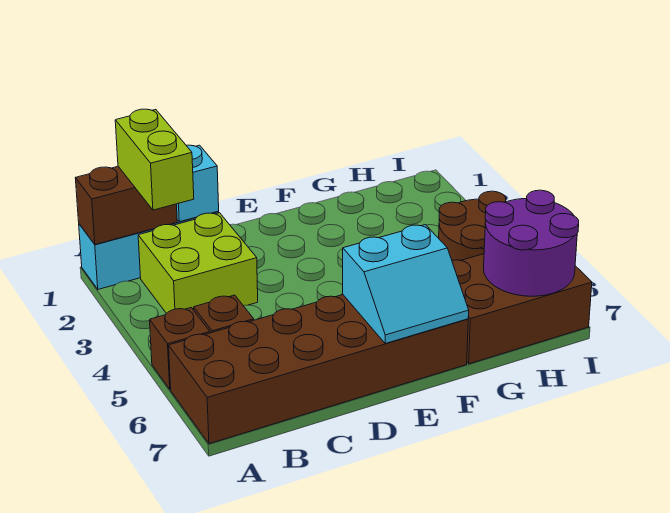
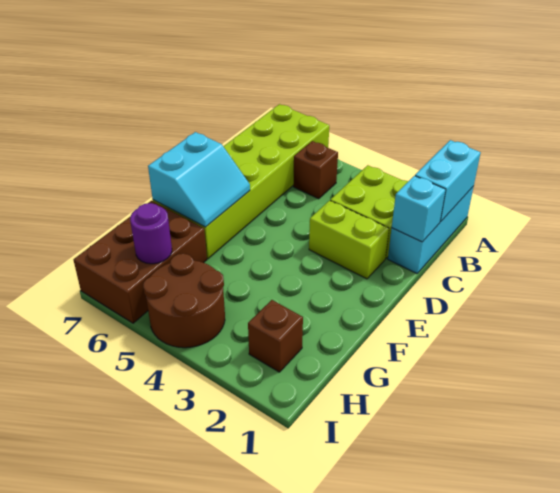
brown brick A1:B1 level 2 -> cyan brick A1:B1 level 2
brown brick A5 level 1 -> brown brick H2 level 1
brown brick A6:F7 level 1 -> lime brick A6:F7 level 1
lime brick B1:B2 level 3 -> lime brick D2:D3 level 1
cyan slope E6:F7 level 2 top 6 -> cyan slope E6:F7 level 2 top 7
purple round brick H6:I7 level 2 -> purple round brick H6 level 2

